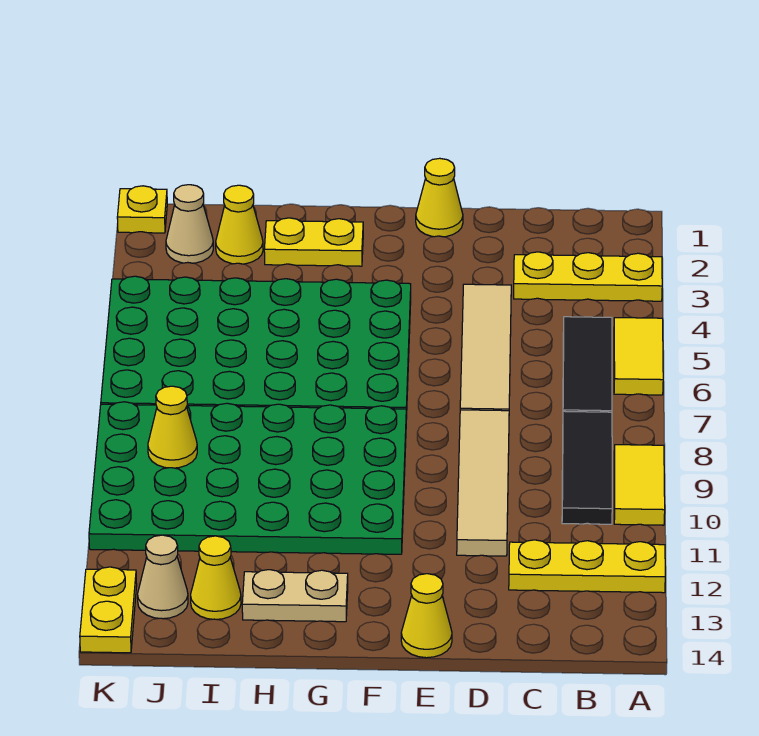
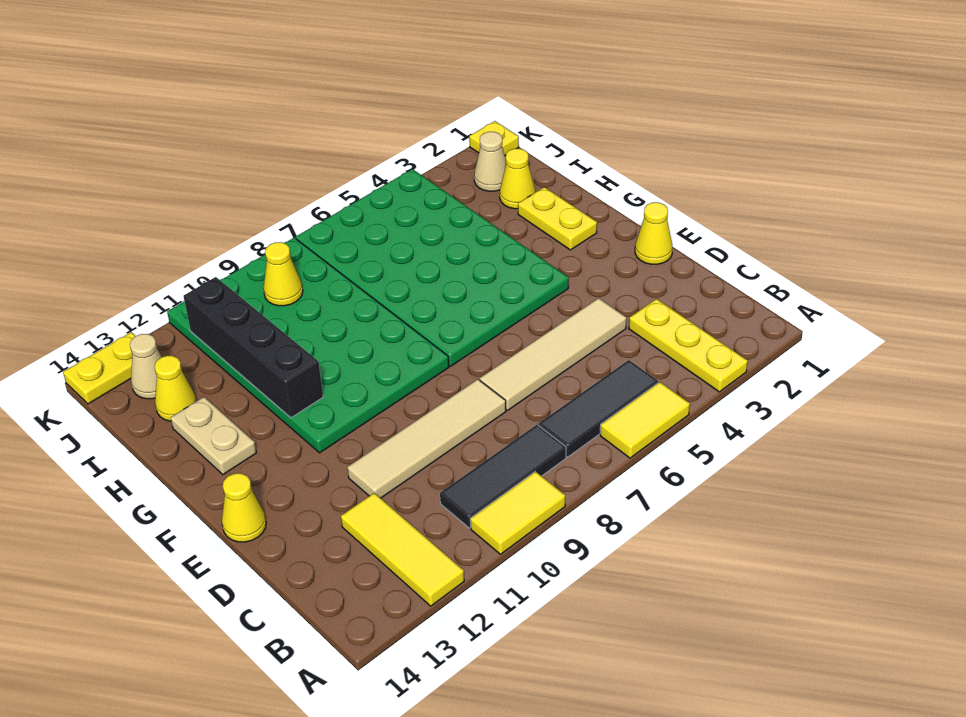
yellow plate A12:C12 level 1 -> yellow tile A12:C12 level 1
none -> black brick G11:J11 level 2

